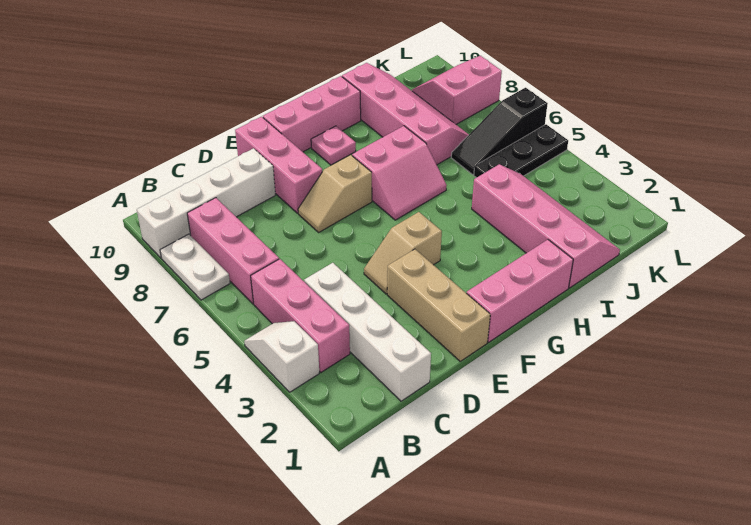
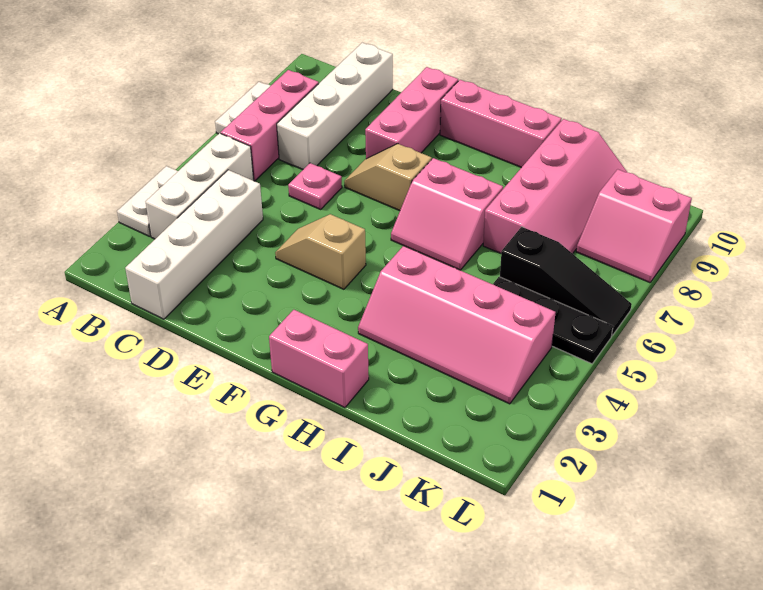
white slope A3:A4 level 1 top 3 -> white plate A3:A4 level 1
white brick A9:D9 level 1 -> white brick C7:C10 level 1
pink brick B3:B5 level 1 -> white brick B3:B5 level 1
tan brick E1:E3 level 1 -> none
pink brick F1:H1 level 1 -> pink brick G1:H1 level 1
pink plate G9 level 1 -> pink plate D6 level 1
pink slope I1:J4 level 1 top I -> pink slope H3:K4 level 1 top 4
black slope J6:L6 level 1 top L -> black slope J6:L6 level 1 top J
pink slope K8:L9 level 1 top 8 -> pink slope K8:L9 level 1 top 9

